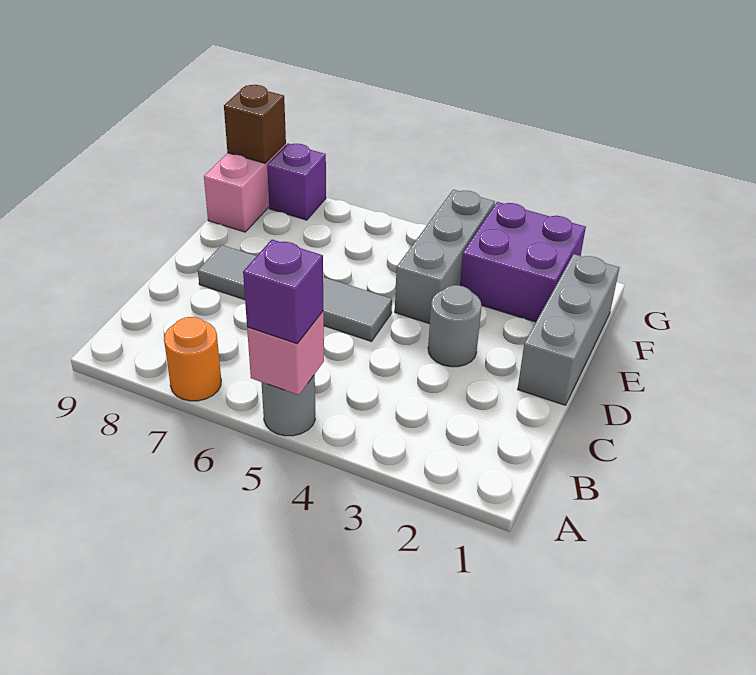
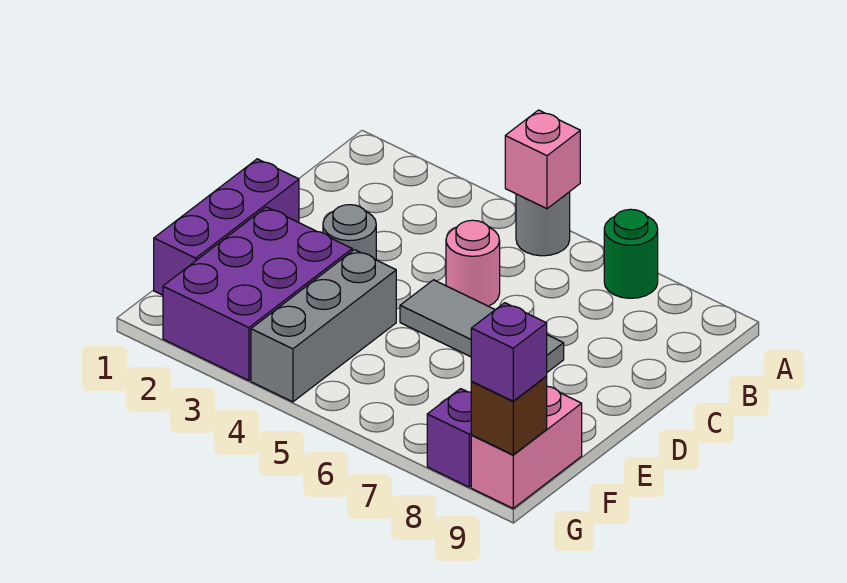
purple brick A5 level 3 -> purple brick G9 level 3
orange round brick A7 level 1 -> green round brick A7 level 1
none -> pink round brick C5 level 1
grey brick D1:F1 level 1 -> purple brick D1:F1 level 1
grey tile D5:D8 level 1 -> grey tile D5:D7 level 1
purple brick F2:G3 level 1 -> purple brick E2:G3 level 1

